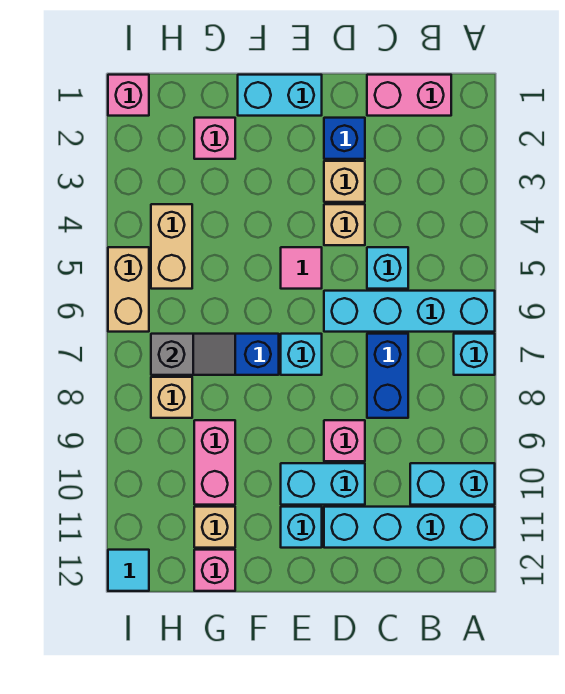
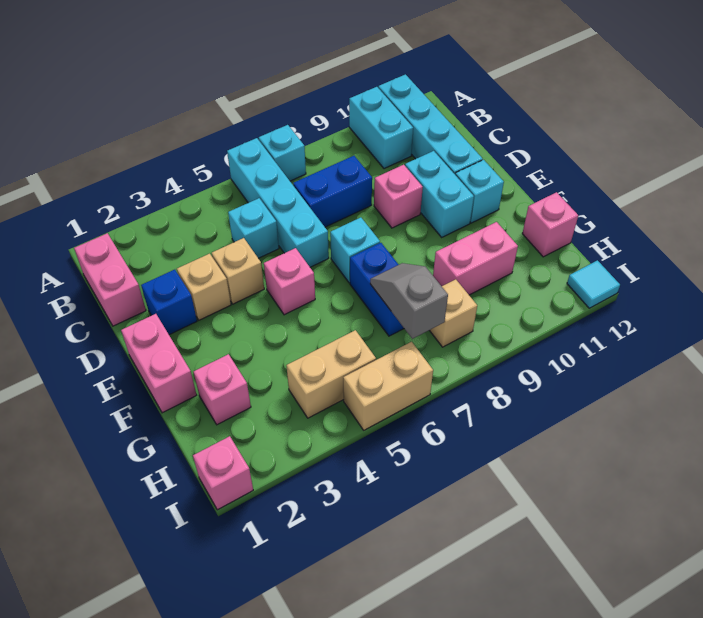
cyan brick E1:F1 level 1 -> pink brick E1:F1 level 1
pink tile E5 level 1 -> pink brick E5 level 1
tan brick G11 level 1 -> none

